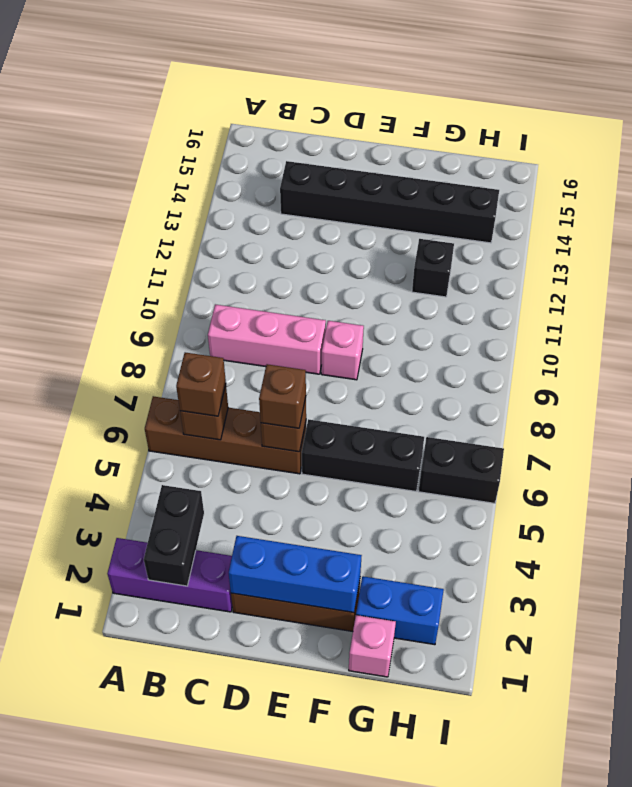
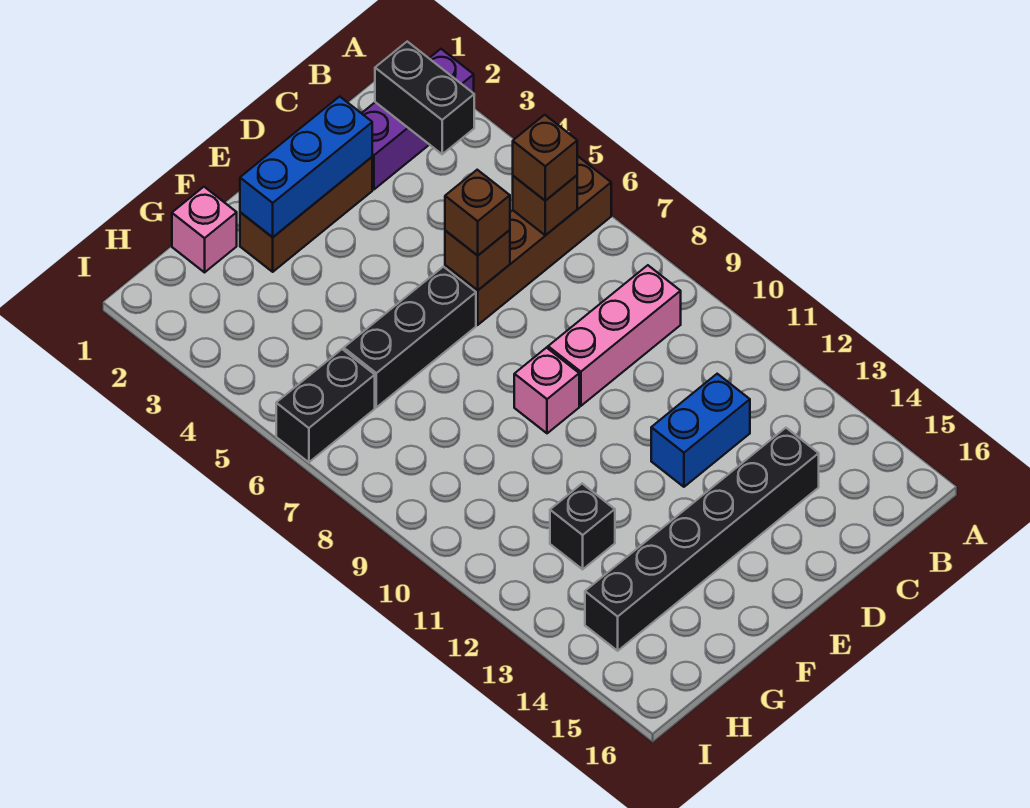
blue brick G2:H2 level 1 -> blue brick C12:D12 level 1

